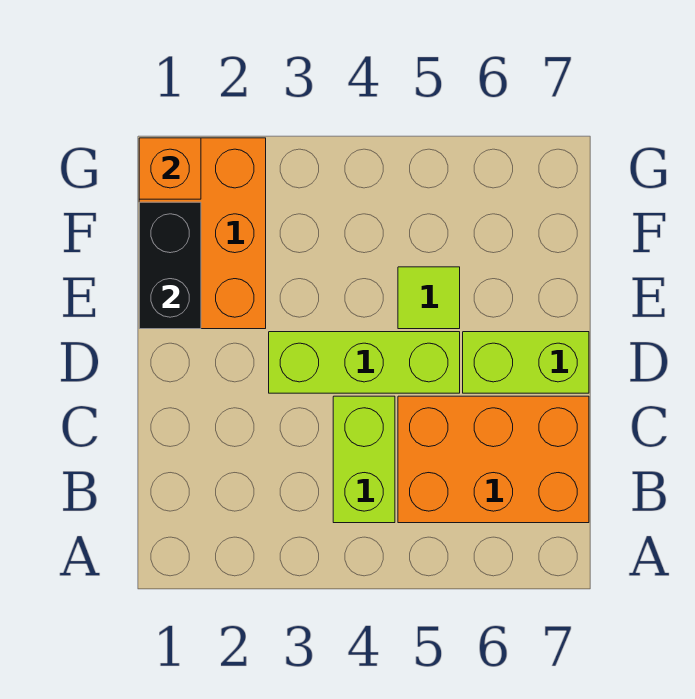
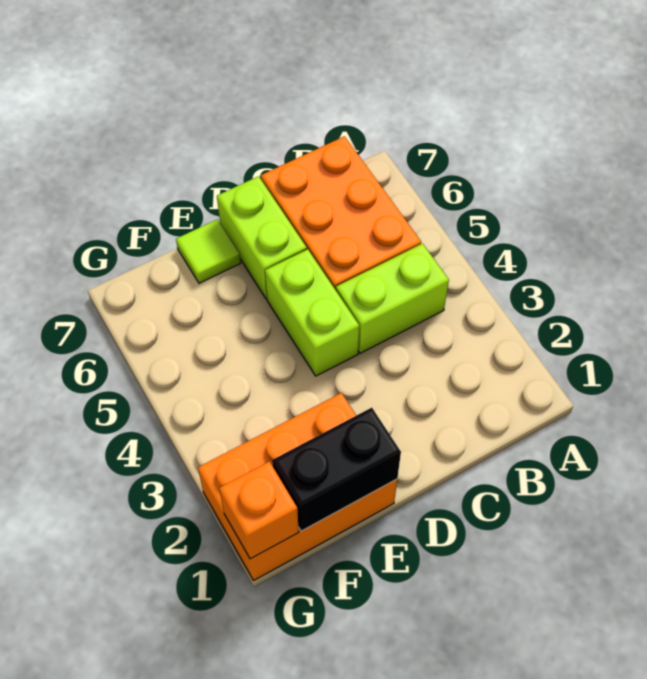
lime brick D3:D5 level 1 -> lime brick D4:D5 level 1
lime tile E5 level 1 -> lime tile E7 level 1

